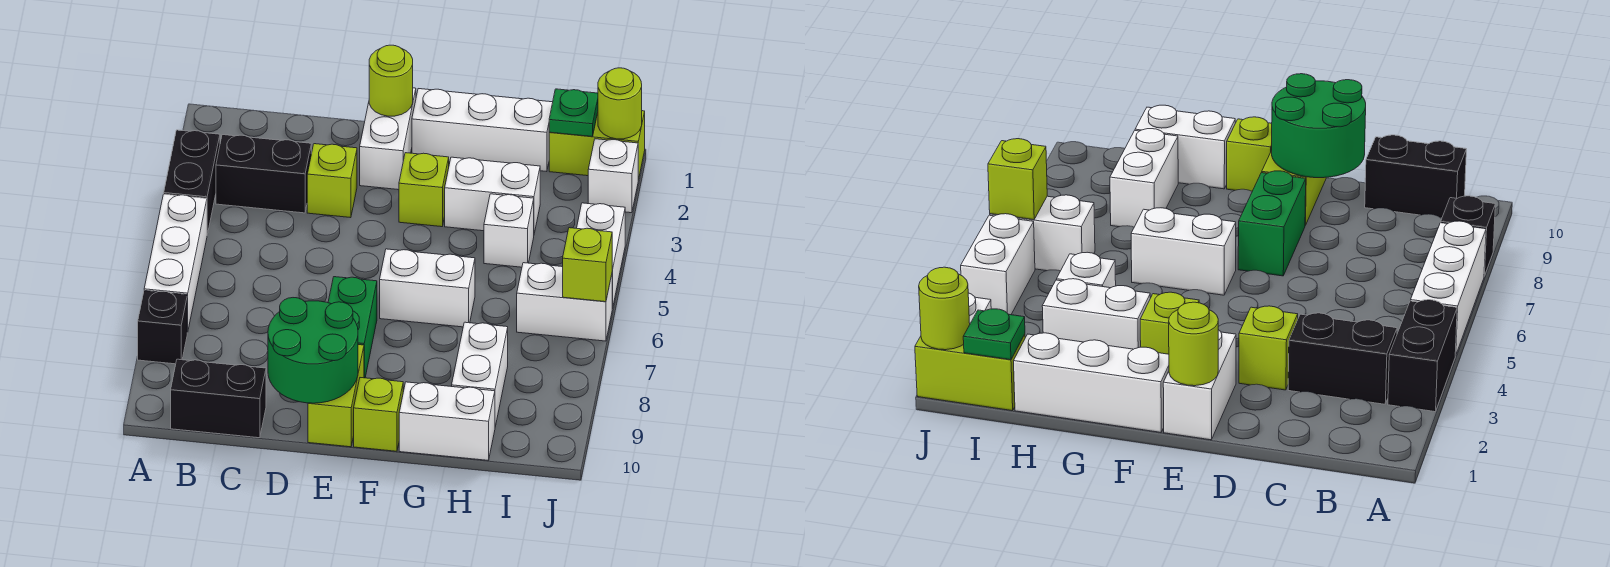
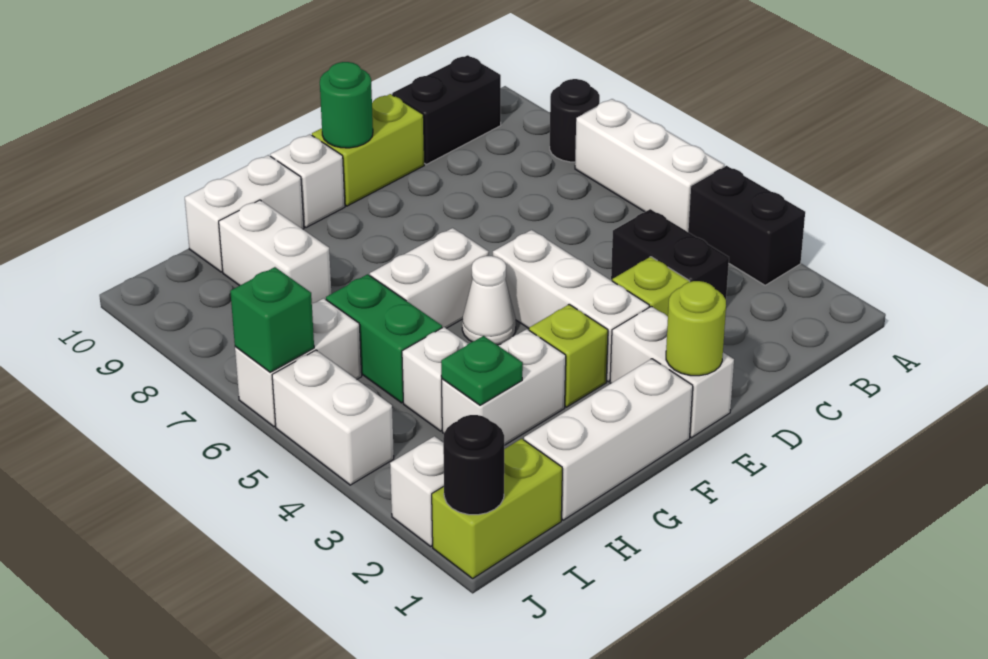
black brick A8 level 1 -> black round brick A8 level 1
black brick B3:C3 level 1 -> black brick C3:C4 level 1
green round brick D9:E10 level 2 -> green round brick E10 level 2
none -> white brick E3:E5 level 1
green brick E7:E8 level 1 -> green brick H5:H6 level 1
lime brick E9:E10 level 1 -> lime brick D10:E10 level 1
none -> white cone F5 level 1
lime brick F10 level 1 -> white brick F10 level 1
green plate I1 level 2 -> green plate H3 level 2
lime round brick J1 level 2 -> black round brick J1 level 2
lime brick J6 level 2 -> green brick J6 level 2

